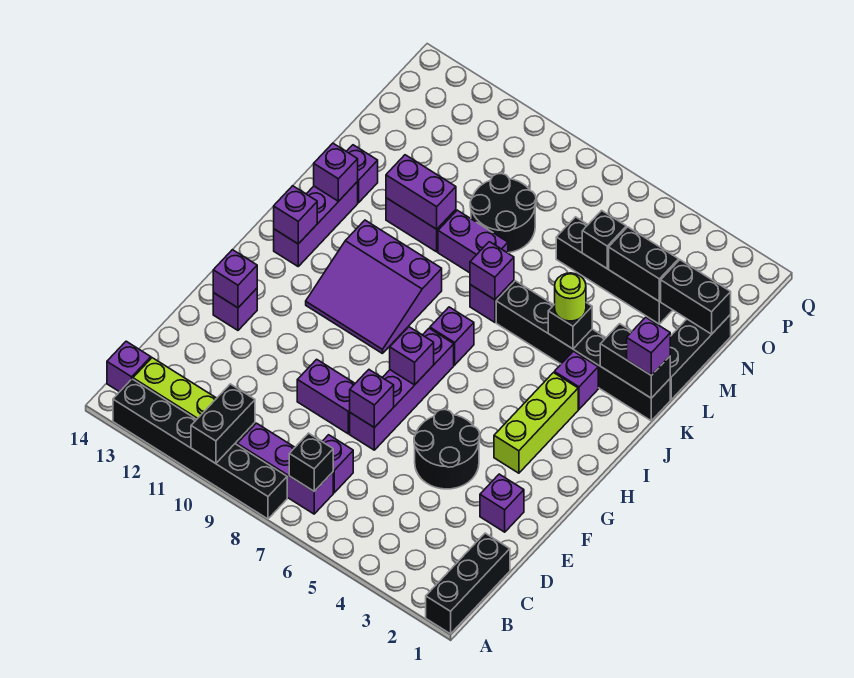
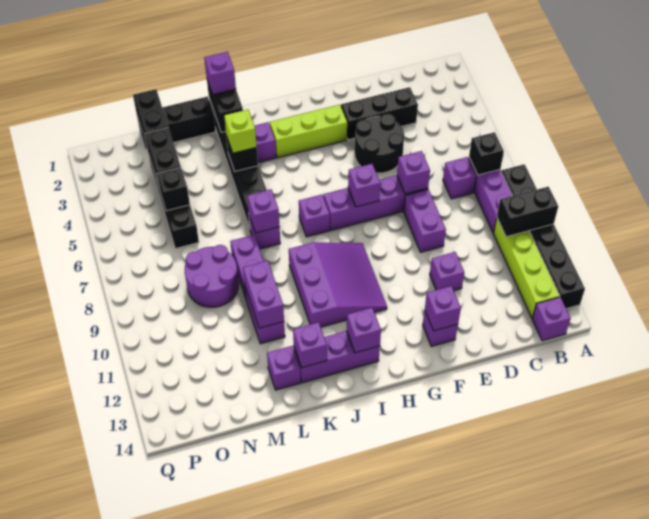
black brick A1:C1 level 1 -> black brick D3:F3 level 1
purple brick E2 level 1 -> purple brick E11 level 1
lime round brick K4 level 3 -> lime brick K4 level 3
black round brick M8:N9 level 1 -> purple round brick M8:N9 level 1

